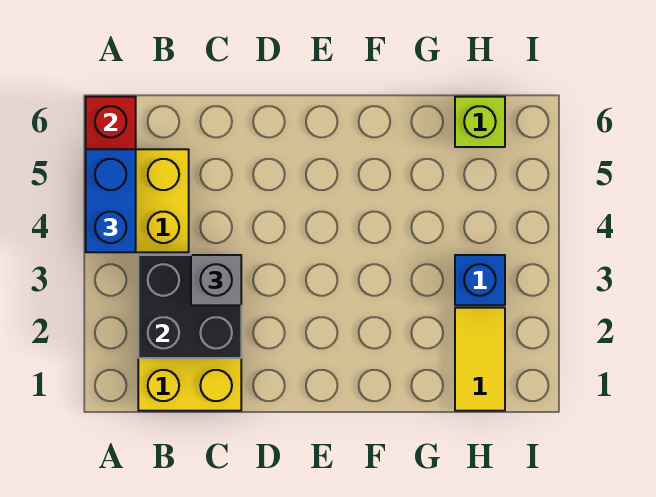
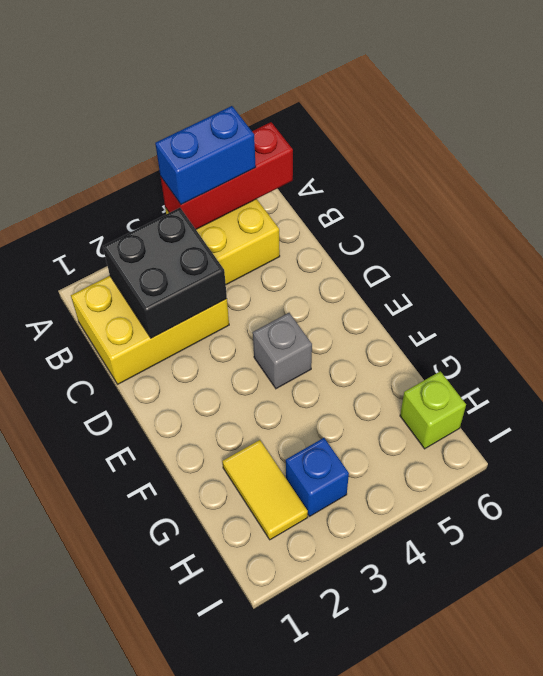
grey brick C3 level 3 -> grey brick E4 level 1
yellow tile H1:H2 level 1 -> yellow tile G2:H2 level 1

